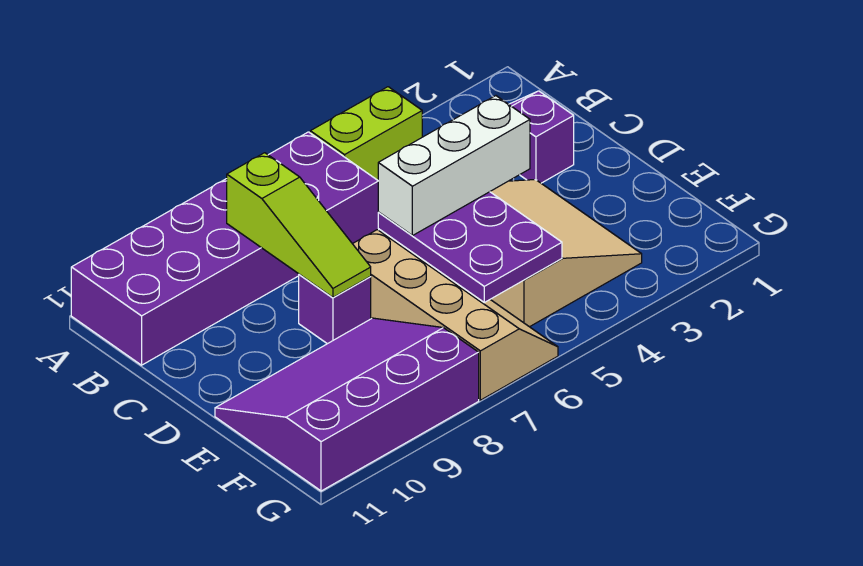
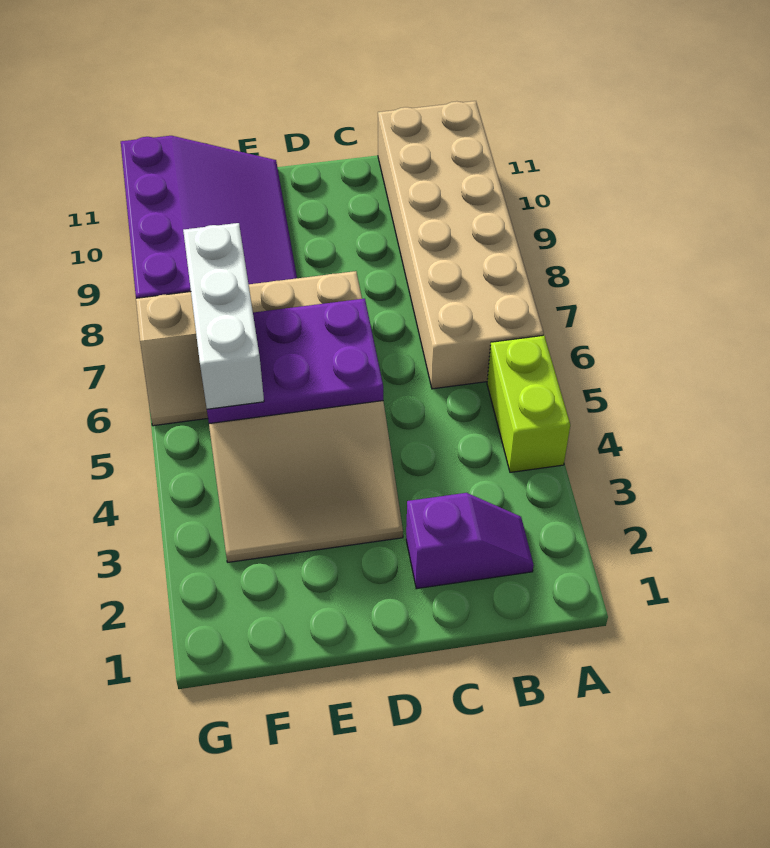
purple brick A6:B11 level 1 -> tan brick A6:B11 level 1
lime slope B8:D8 level 2 top B -> none
white brick D4:D6 level 3 -> white brick F5:F7 level 3
purple brick D8 level 1 -> none

